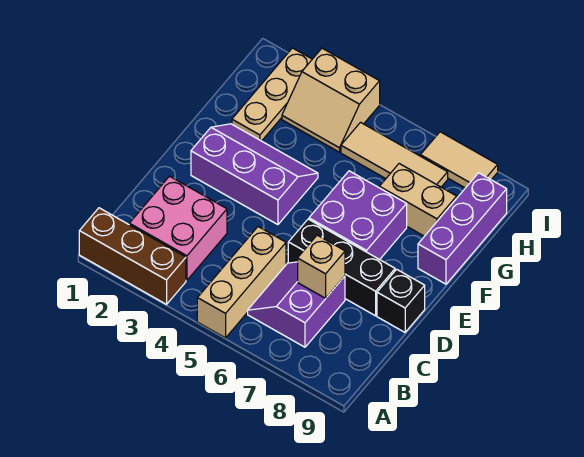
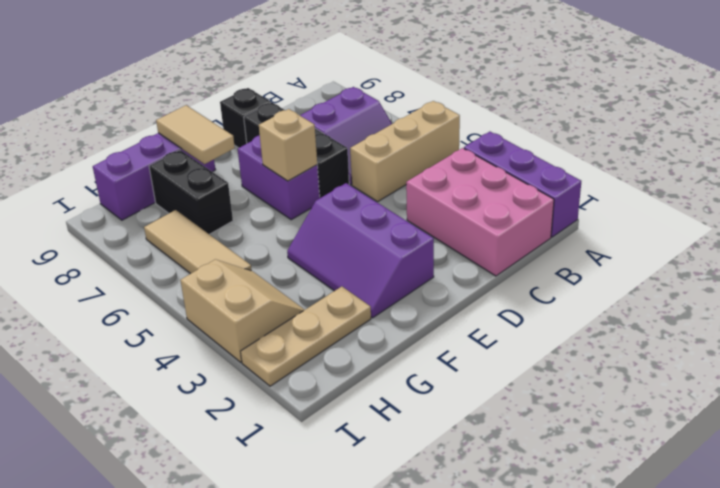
brown brick A1:A3 level 1 -> purple brick A1:A3 level 1
pink brick B2:C3 level 1 -> pink brick B1:C3 level 1
tan brick C7 level 2 -> tan brick E6 level 2
purple brick E6:F7 level 1 -> purple brick E6:E7 level 1
tan brick G7:G8 level 1 -> black brick G7:G8 level 1
tan tile I7:I8 level 1 -> tan tile F8:F9 level 2

